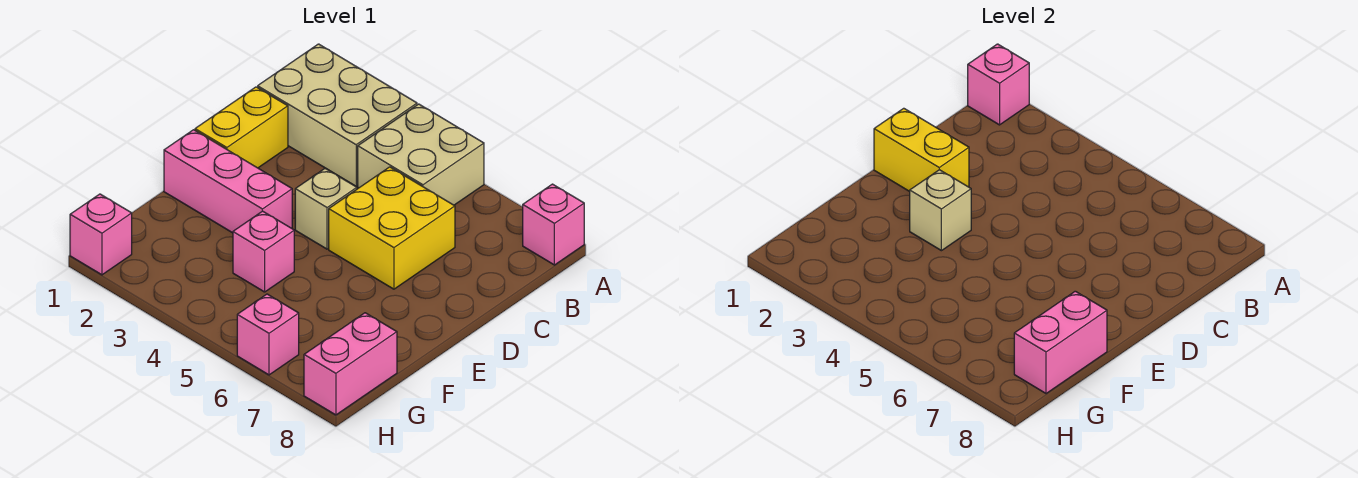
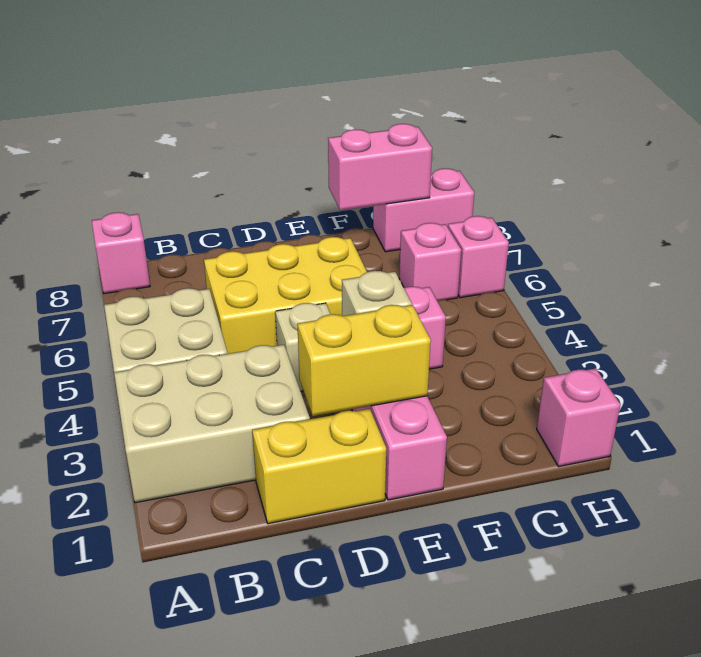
tan brick A1:B3 level 1 -> tan brick A2:C3 level 1
pink brick A1 level 2 -> pink brick G6 level 1
yellow brick C5:D6 level 1 -> yellow brick C5:E6 level 1
yellow brick D1:D2 level 2 -> yellow brick D2:E2 level 2

